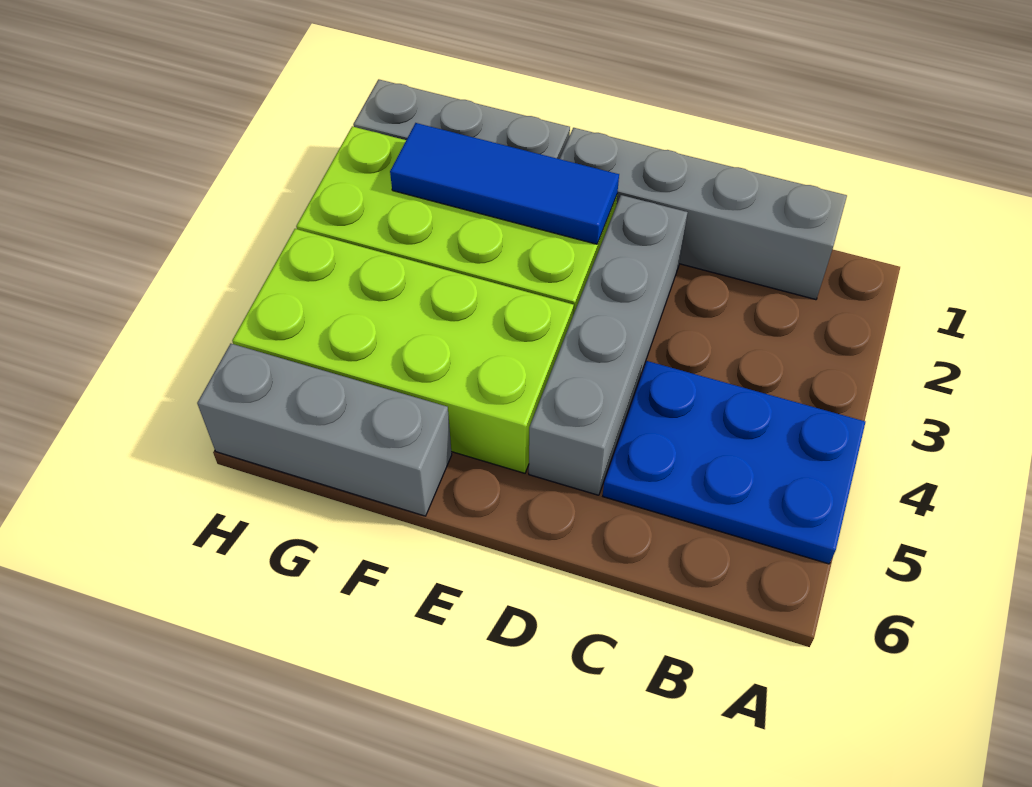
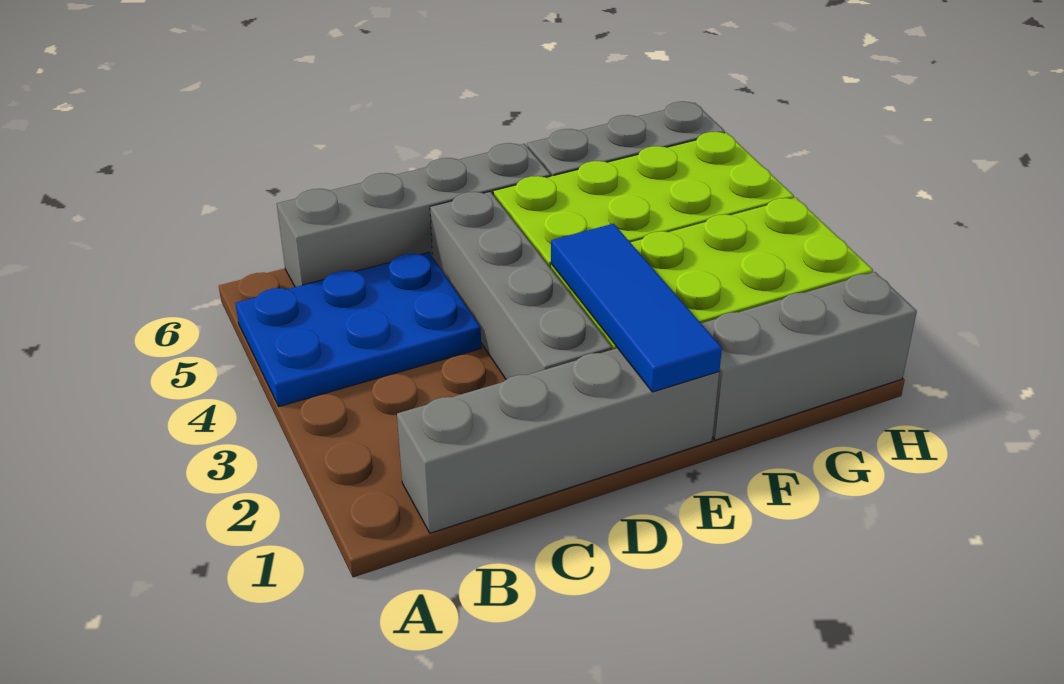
none -> grey brick B6:E6 level 1
blue tile E2:G2 level 2 -> blue tile E1:E3 level 2

